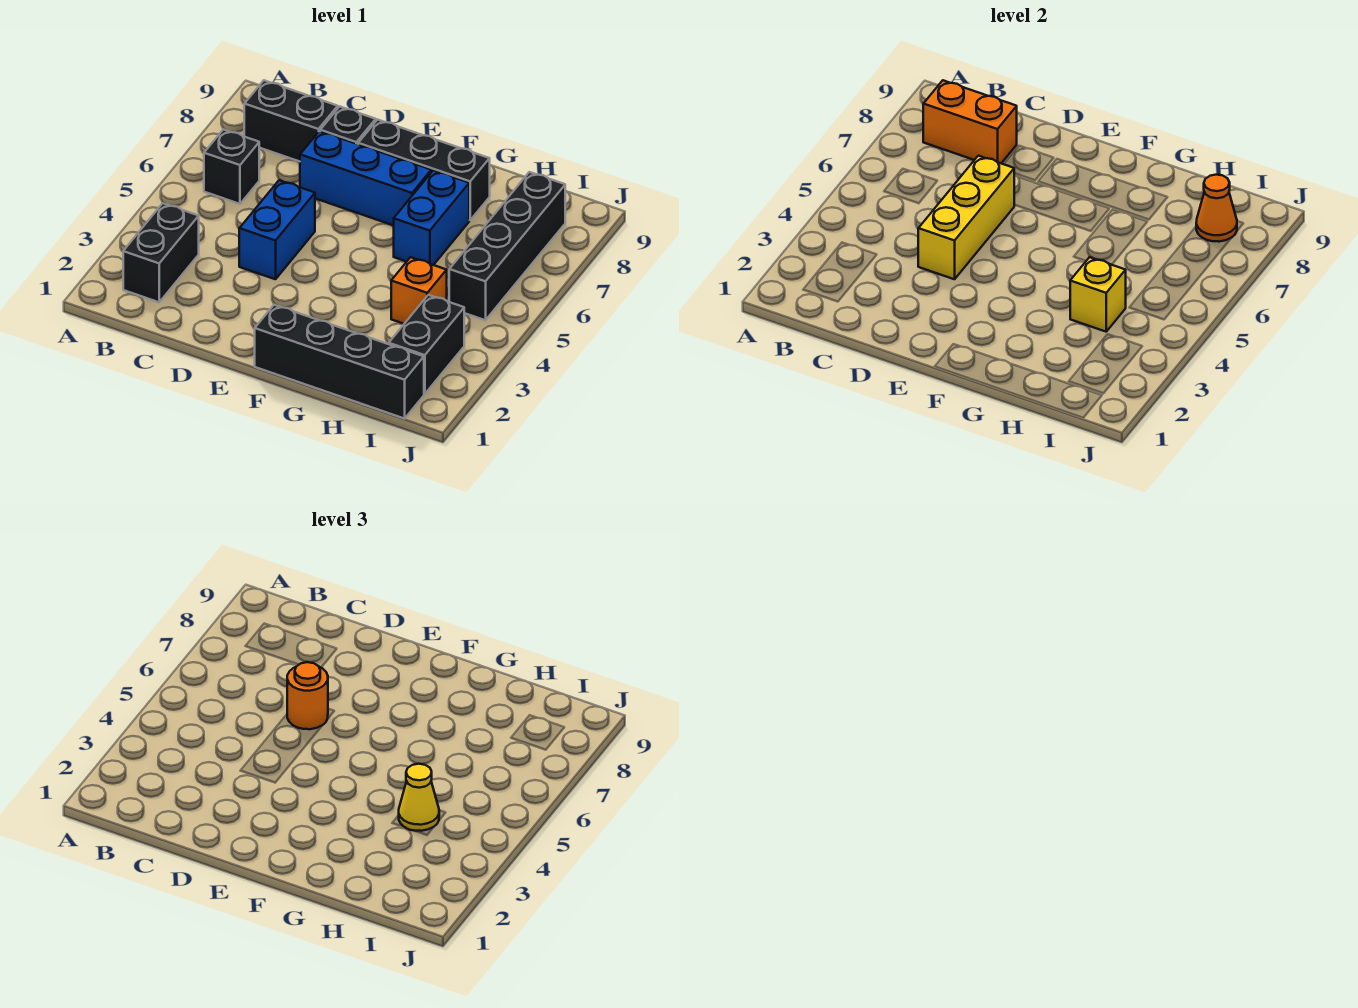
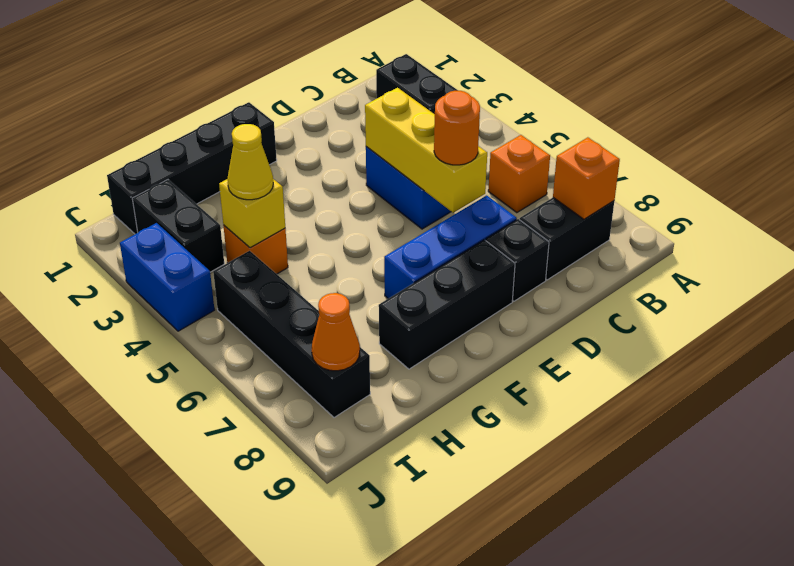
black brick B6 level 1 -> orange brick B6 level 1
orange brick B8:C8 level 2 -> orange brick B8 level 2
blue brick G6:G7 level 1 -> blue brick J3:J4 level 1

